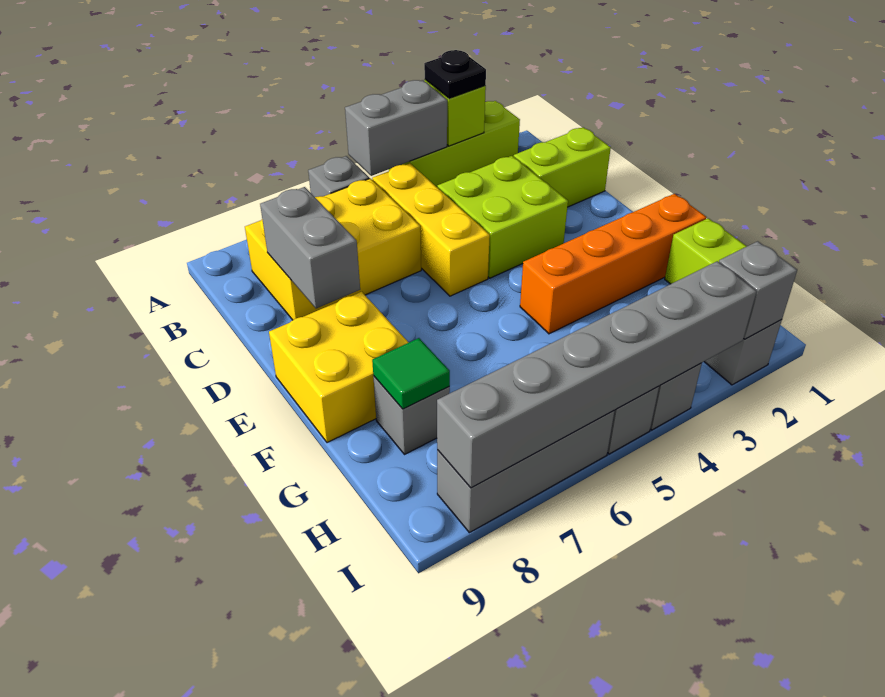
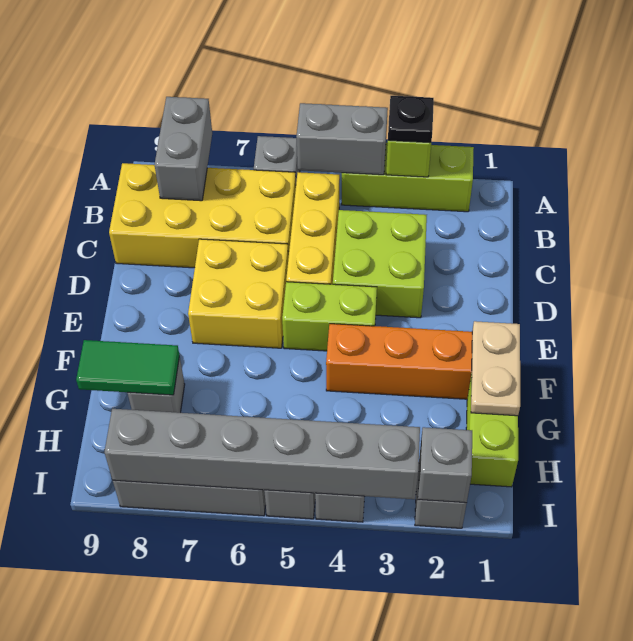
yellow brick B6:C8 level 1 -> yellow brick B6:C9 level 1
lime brick C1:C2 level 1 -> lime brick E4:E5 level 1
grey brick C8:D8 level 2 -> grey brick A8:B8 level 2
yellow brick E8:F9 level 1 -> yellow brick D6:E7 level 1
none -> tan plate F1:G1 level 2
green tile G8 level 2 -> green tile G8:G9 level 2

